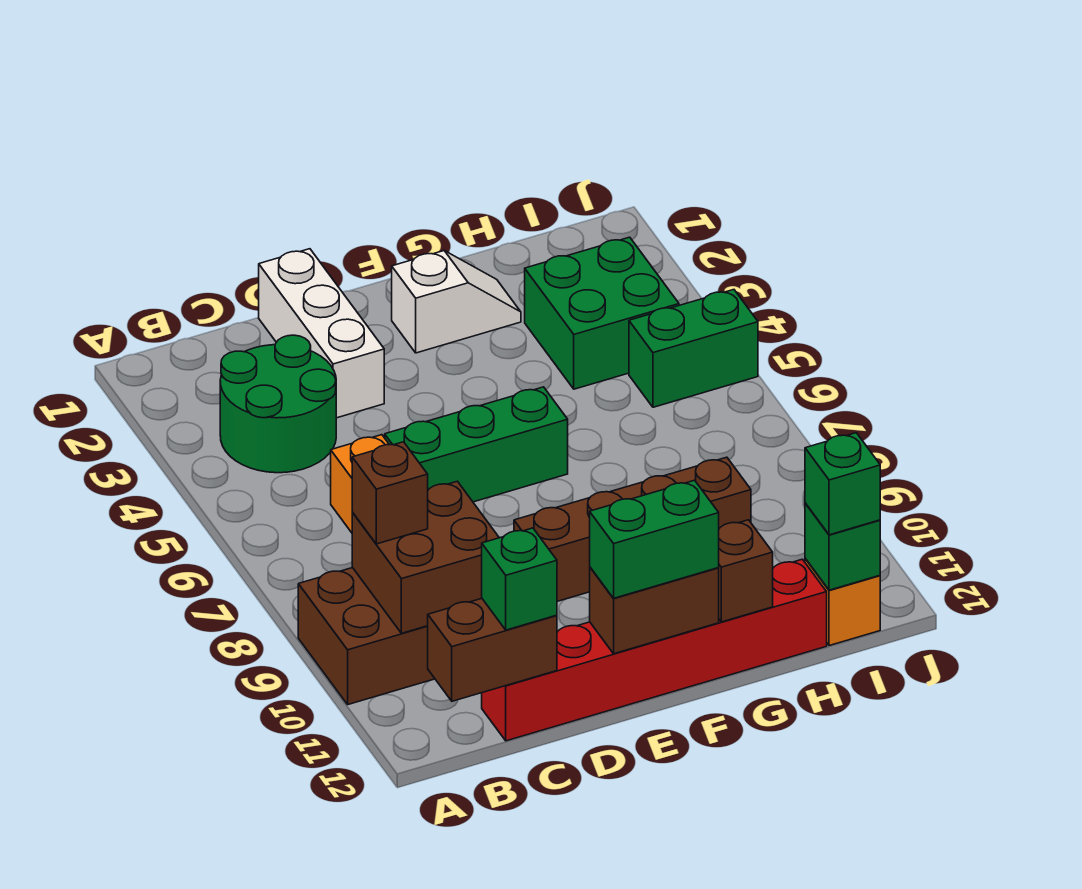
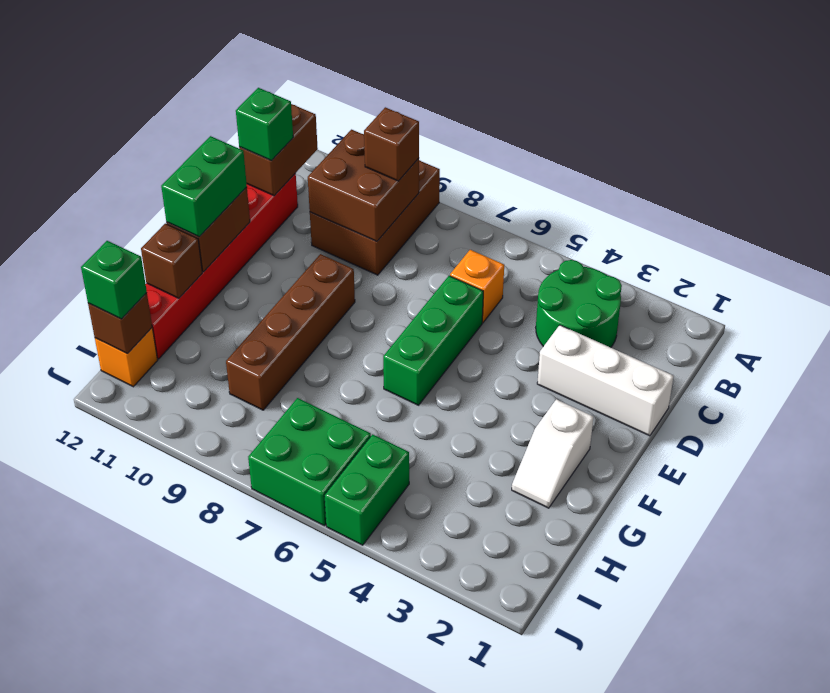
green brick H3:I4 level 1 -> green brick I6:J7 level 1
green brick I12 level 2 -> brown brick I12 level 2

